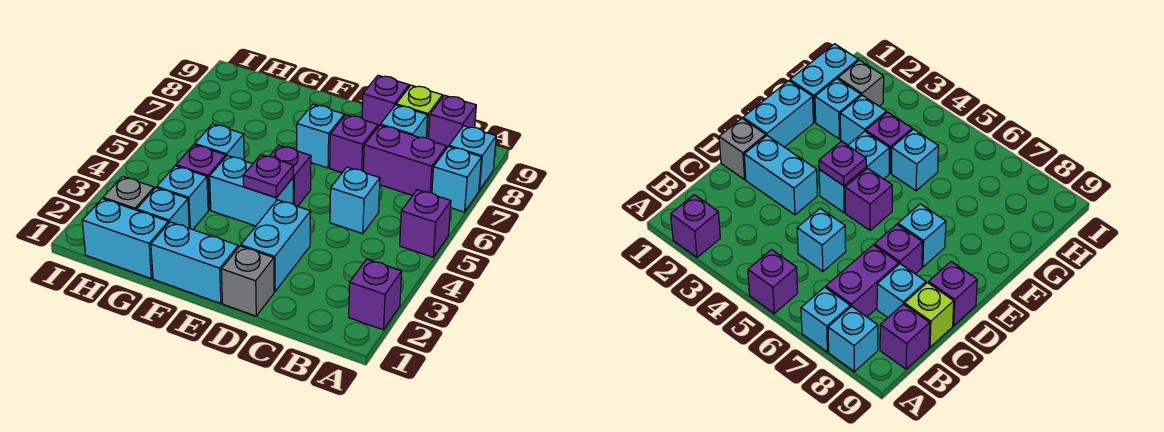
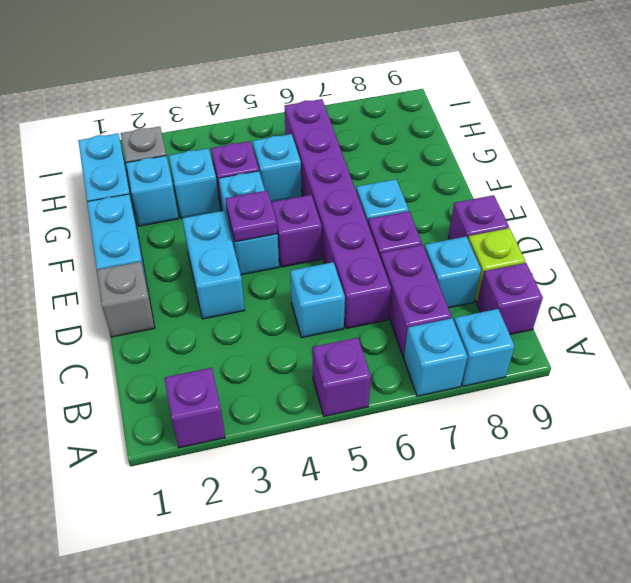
none -> purple brick C6:H6 level 1
cyan brick D2:D3 level 1 -> cyan brick D3:E3 level 1

